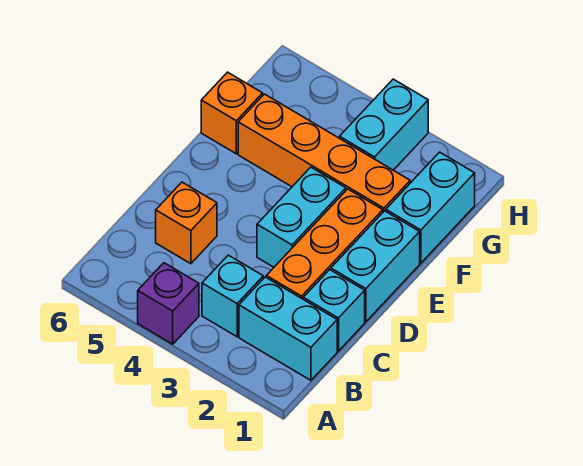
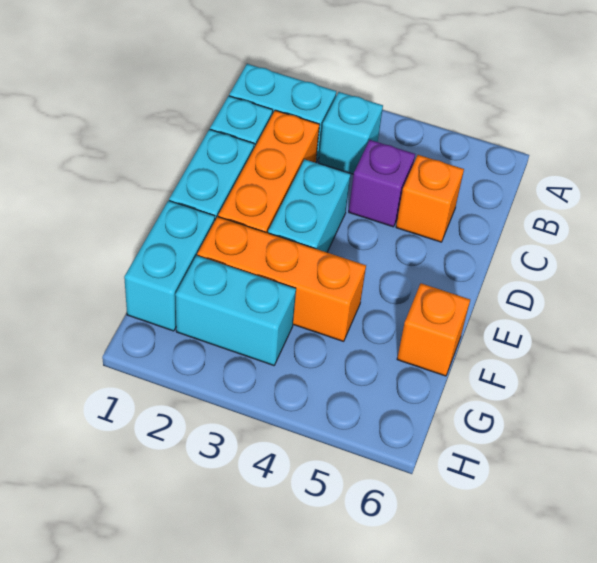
purple brick A4 level 1 -> purple brick C4 level 1
orange brick F2:F5 level 1 -> orange brick F2:F4 level 1
cyan brick G3:H3 level 1 -> cyan brick G2:G3 level 1

